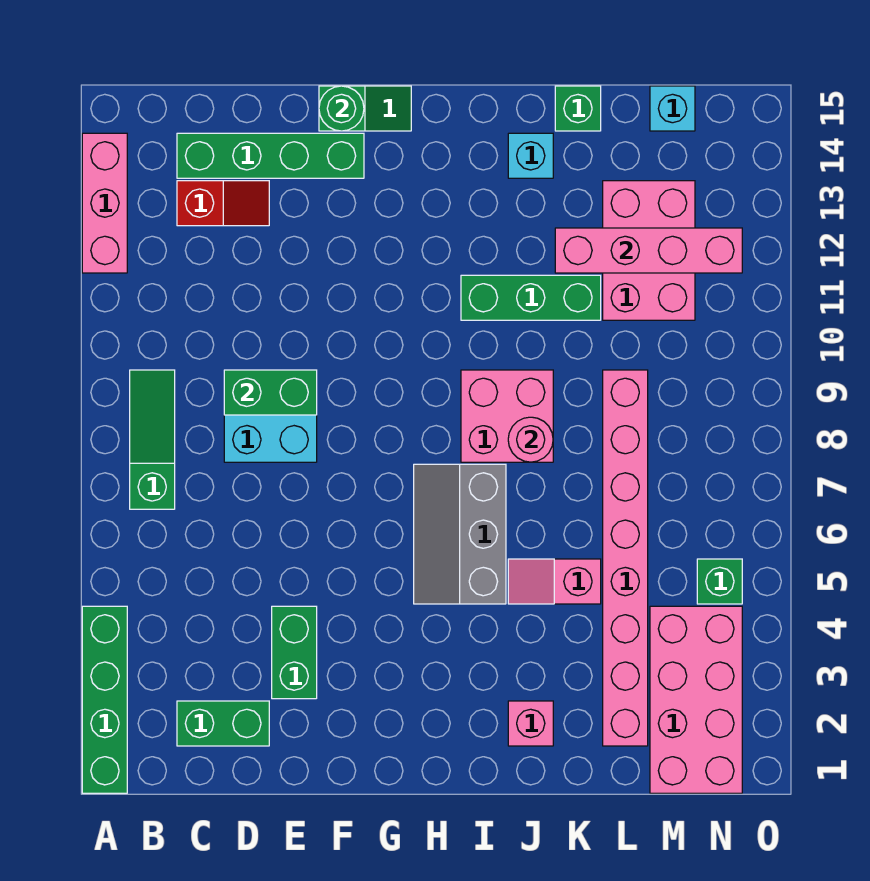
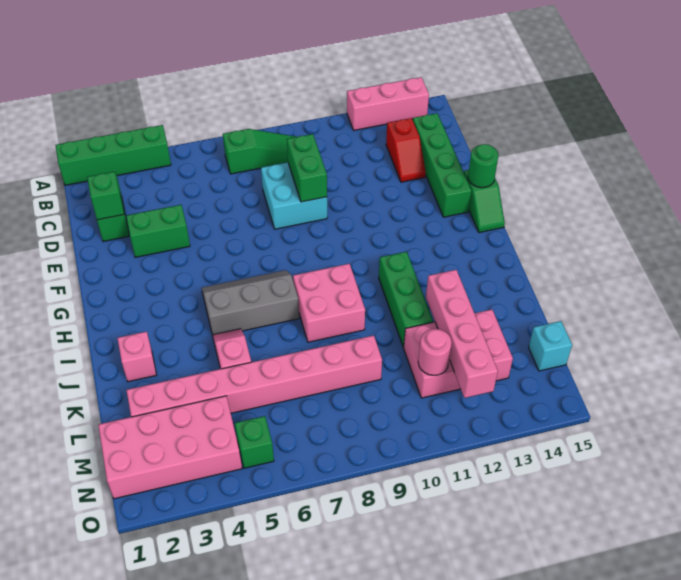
pink round brick J8 level 2 -> pink round brick M11 level 2
cyan brick J14 level 1 -> none
green brick K15 level 1 -> green brick D2 level 2

